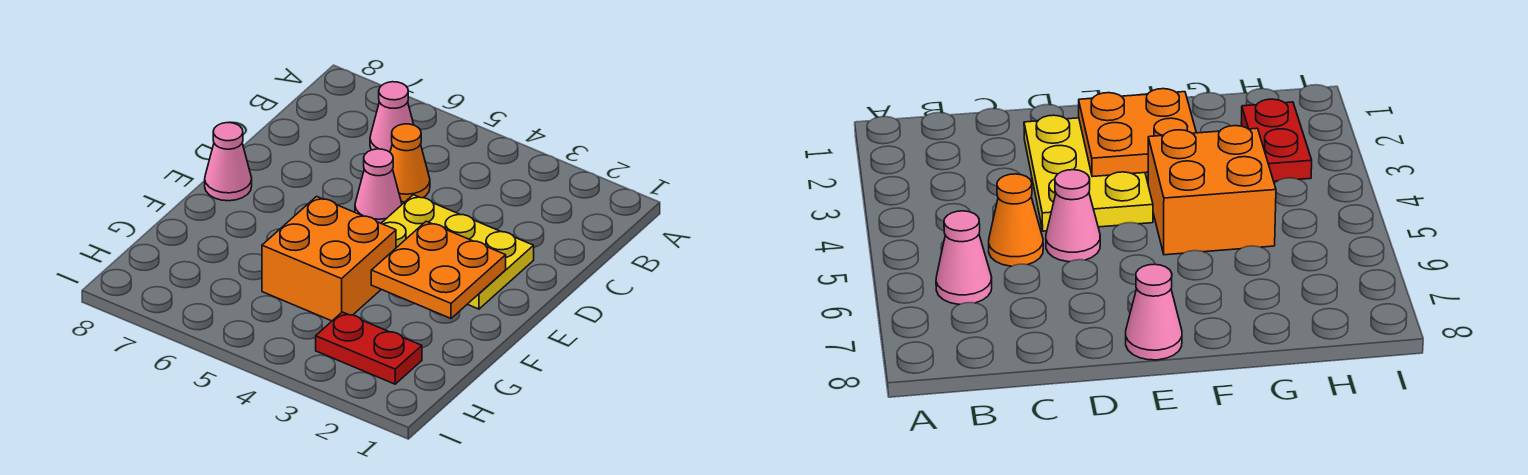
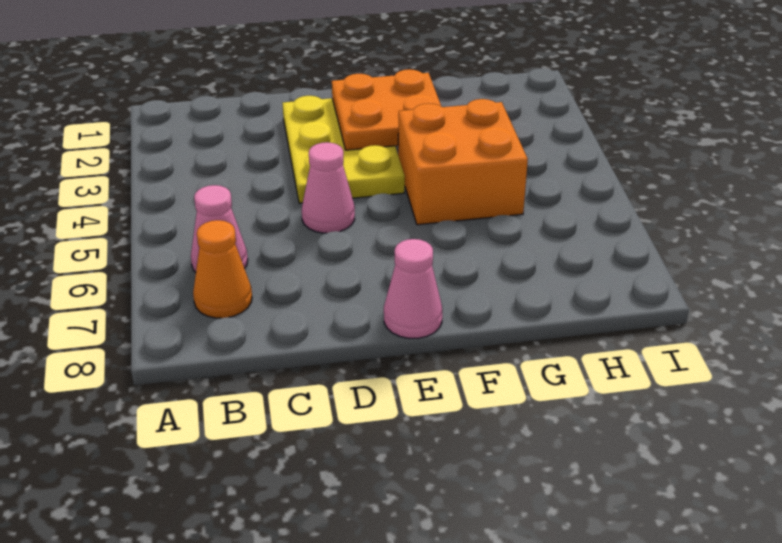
orange cone C5 level 1 -> orange cone B7 level 1
red plate H2:H3 level 1 -> none

